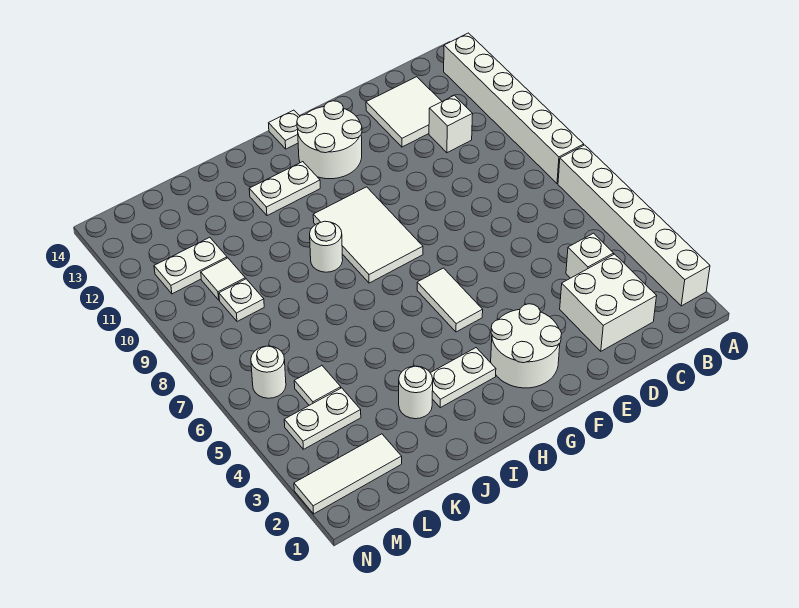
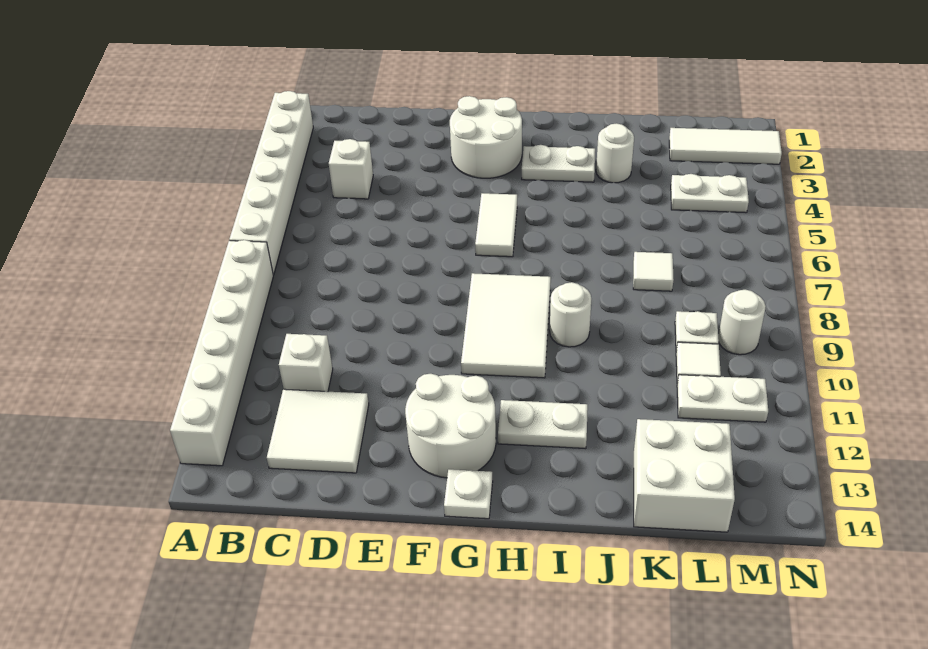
white brick C2:D3 level 1 -> white brick K13:L14 level 1
white tile L5 level 1 -> white tile K7 level 1
white round brick M6 level 1 -> white round brick M9 level 1

